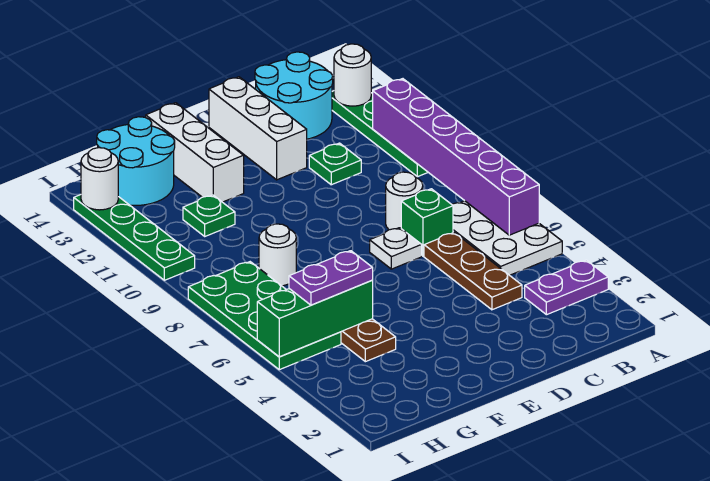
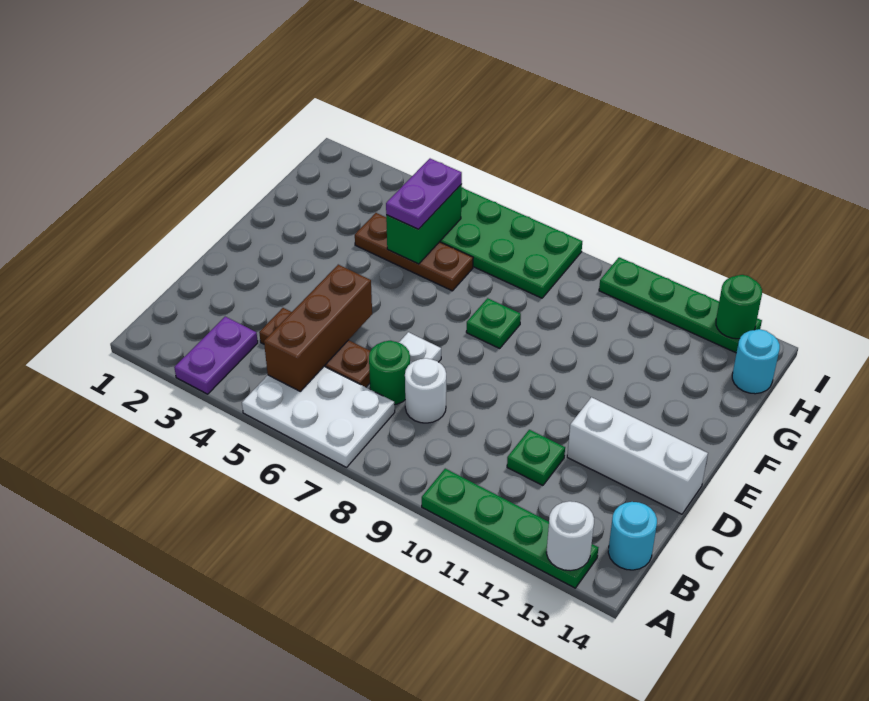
purple brick A6:A11 level 2 -> none
none -> brown brick B5:D5 level 2
cyan round brick B13:C14 level 1 -> cyan round brick B14 level 1
green brick C7 level 1 -> green round brick C7 level 1
white brick F12:F14 level 1 -> none
green brick G5:I5 level 2 -> green brick G5:H5 level 2
white round brick G8 level 1 -> none
green plate G11 level 1 -> green plate F8 level 1
cyan round brick G13:H14 level 1 -> cyan round brick H14 level 1
white round brick I13 level 2 -> green round brick I13 level 2

